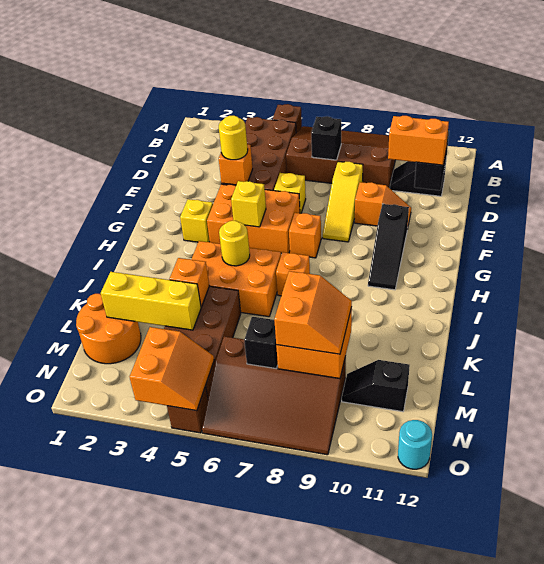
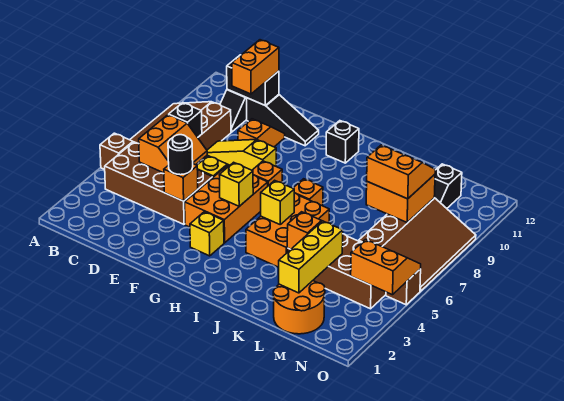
none -> orange slope C5:D6 level 2 top C
yellow slope D8:F8 level 1 top D -> yellow slope D8:F8 level 1 top F
yellow round brick E4 level 3 -> black round brick E4 level 3
black slope F10:H10 level 1 top F -> black slope D11:F11 level 1 top D
yellow round brick I5 level 2 -> yellow brick I5 level 2
black brick M7 level 2 -> black brick H11 level 1
cyan round brick O12 level 1 -> none

